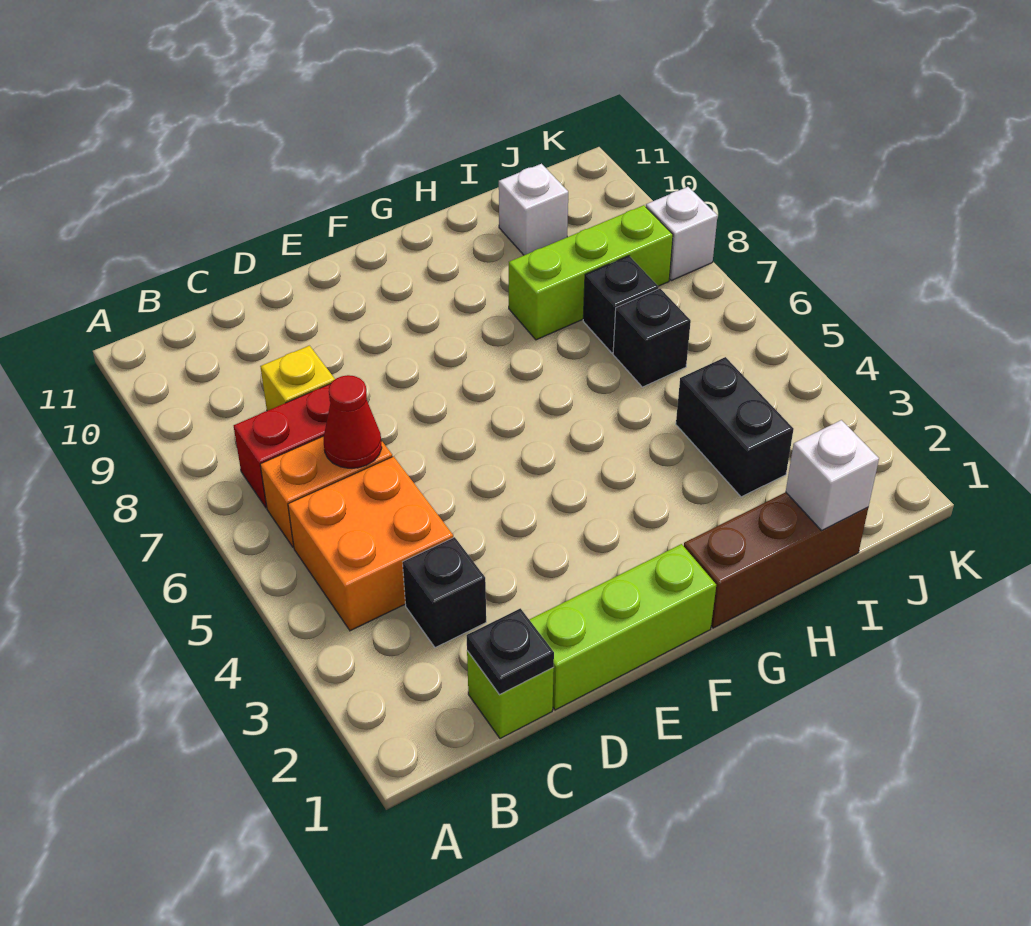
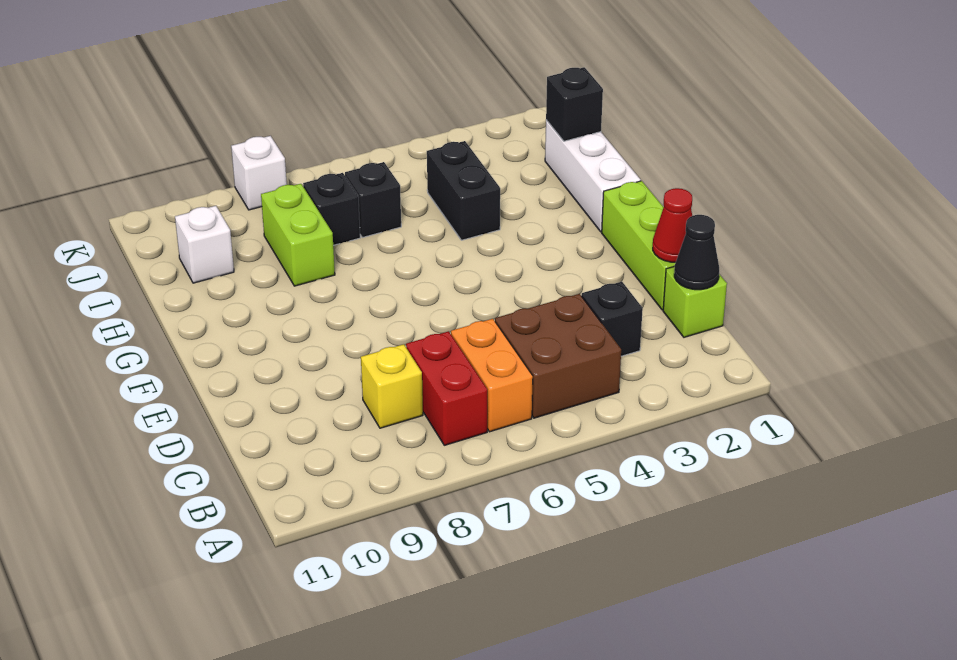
orange brick B4:C5 level 1 -> brown brick B4:C5 level 1
black plate C1 level 2 -> black cone C1 level 2
red cone C6 level 2 -> red cone D1 level 2
brown brick G1:I1 level 1 -> white brick G1:I1 level 1
lime brick H8:J8 level 1 -> lime brick H8:I8 level 1
white brick I1 level 2 -> black brick I1 level 2
black brick I3:I4 level 1 -> black brick H4:I4 level 1

